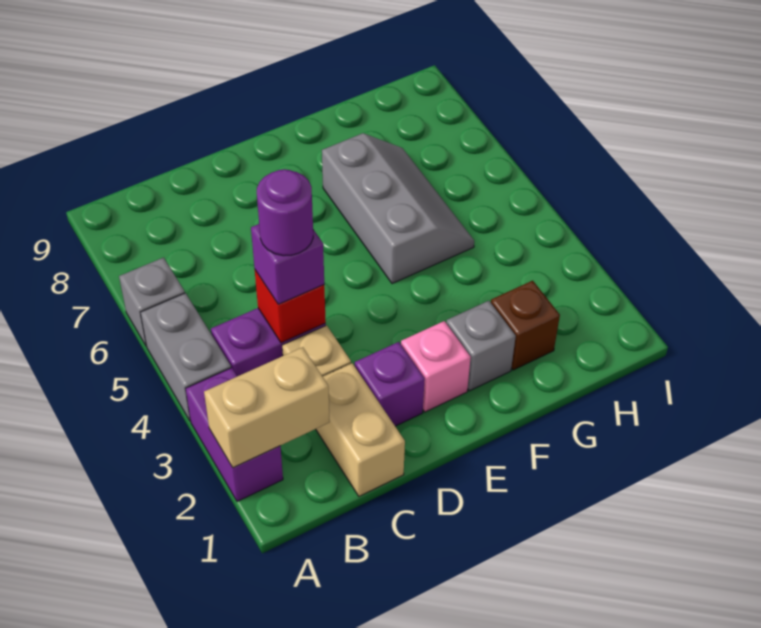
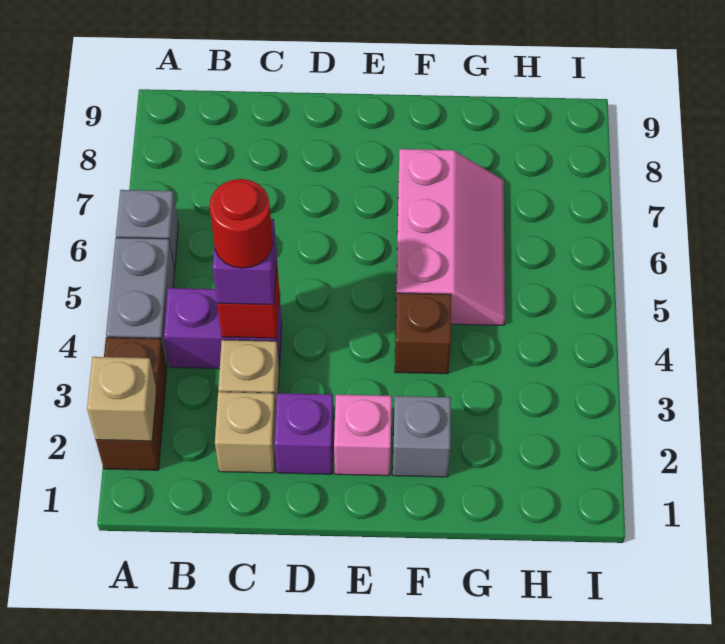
purple brick A2:A3 level 1 -> brown brick A2:A3 level 1
tan brick A2:B2 level 2 -> tan brick A2 level 2
tan brick C1:C2 level 1 -> tan brick C2 level 1
purple round brick C4 level 4 -> red round brick C4 level 4
grey slope F5:G7 level 1 top F -> pink slope F5:G7 level 1 top F
brown brick G2 level 1 -> brown brick F4 level 1

